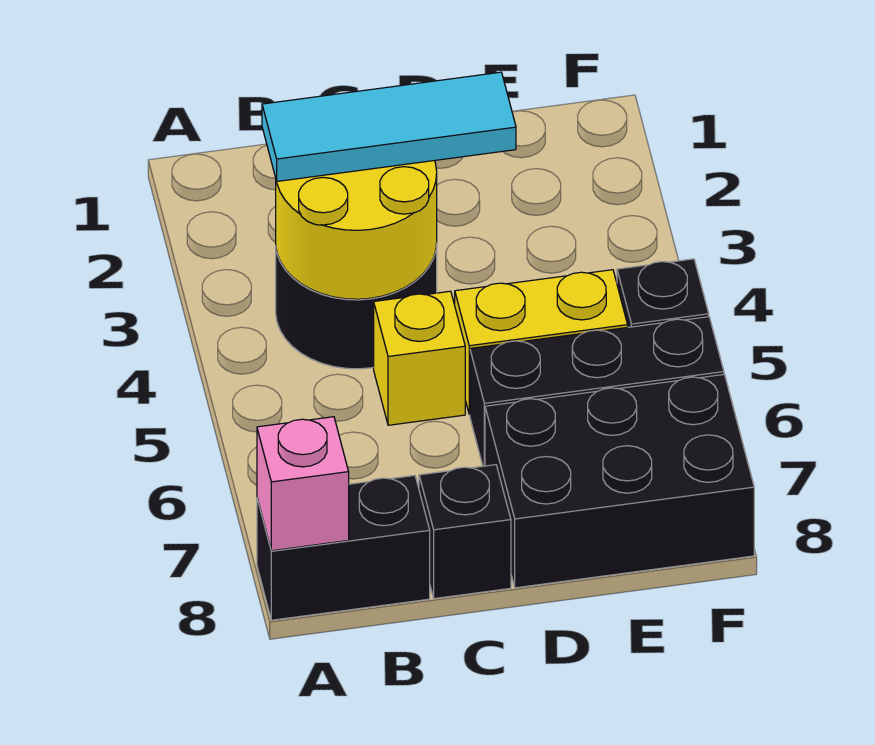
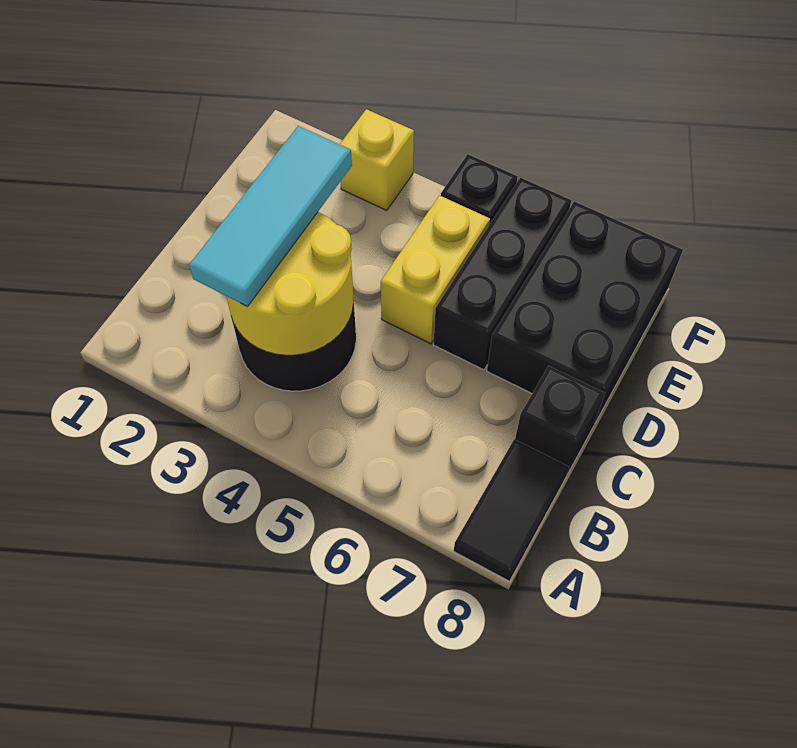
black brick A8:B8 level 1 -> black tile A8:B8 level 1
pink brick A8 level 2 -> none
yellow brick C5 level 1 -> yellow brick F3 level 1

